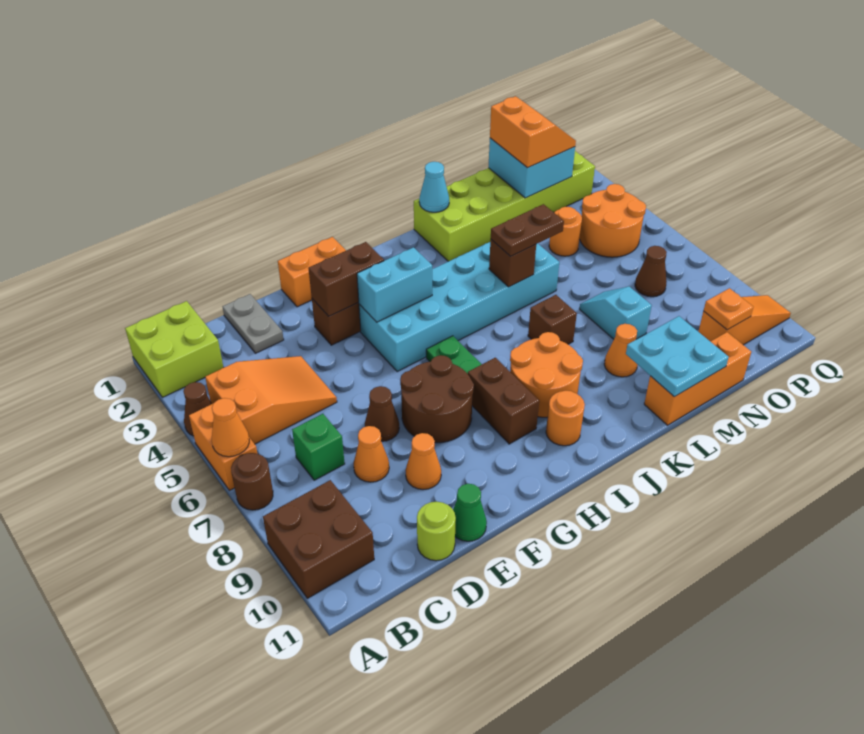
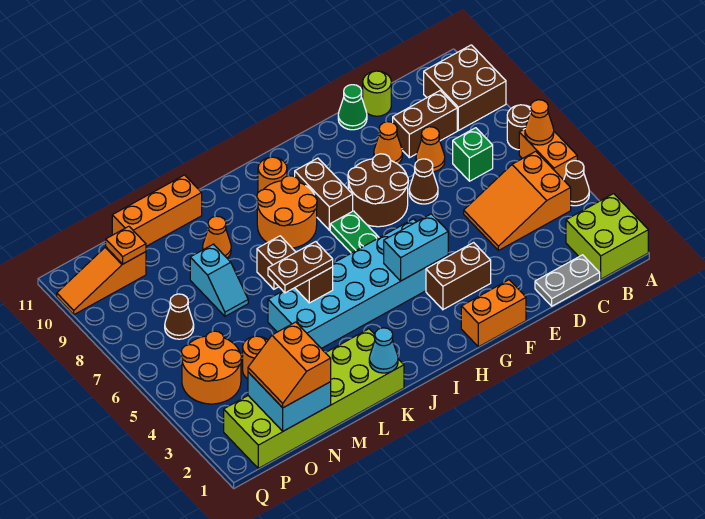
grey plate D1:D2 level 1 -> grey plate C1:D1 level 1
brown brick F3:G3 level 2 -> brown brick C9:D9 level 1
cyan plate L10:M11 level 2 -> none

